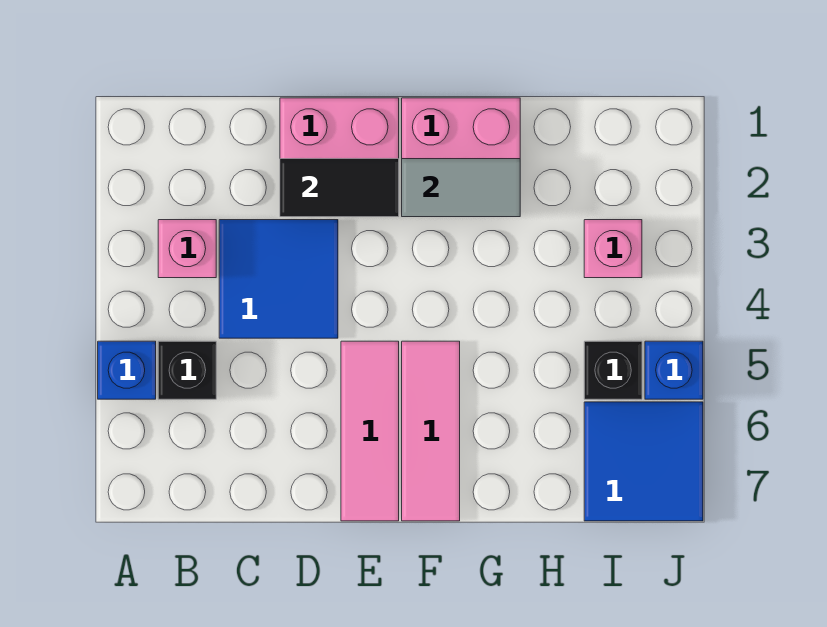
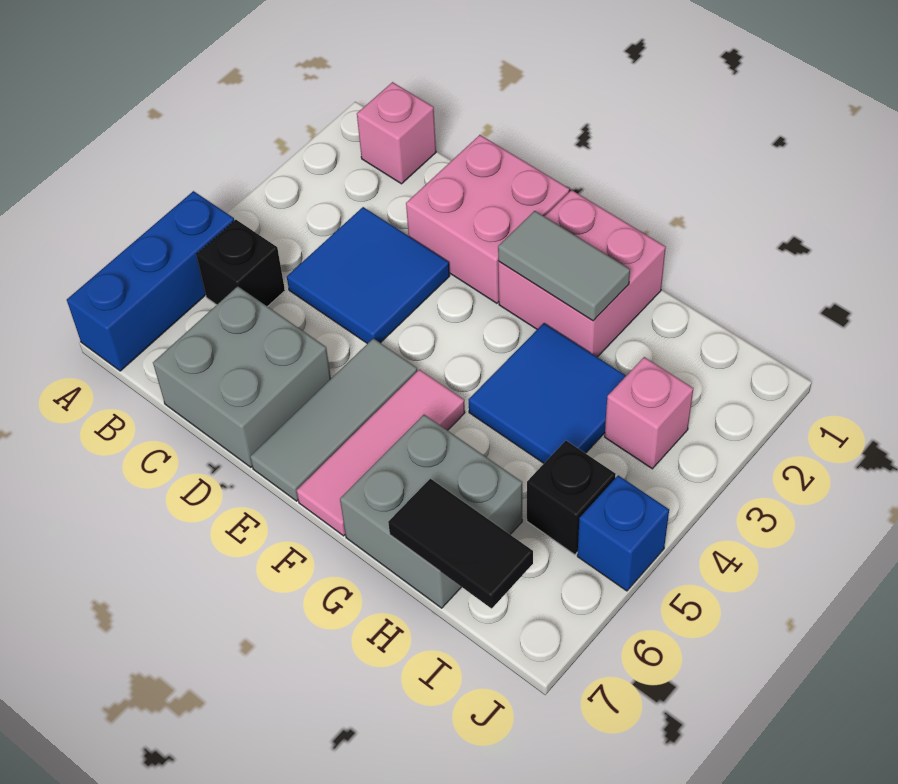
blue brick A5 level 1 -> blue brick A5:A7 level 1
pink brick B3 level 1 -> pink brick B1 level 1
none -> grey brick C6:D7 level 1
black tile D2:E2 level 2 -> black tile H7:I7 level 2
pink tile E5:E7 level 1 -> grey tile E5:E7 level 1
none -> grey brick G6:H7 level 1
blue tile I6:J7 level 1 -> blue tile G3:H4 level 1

